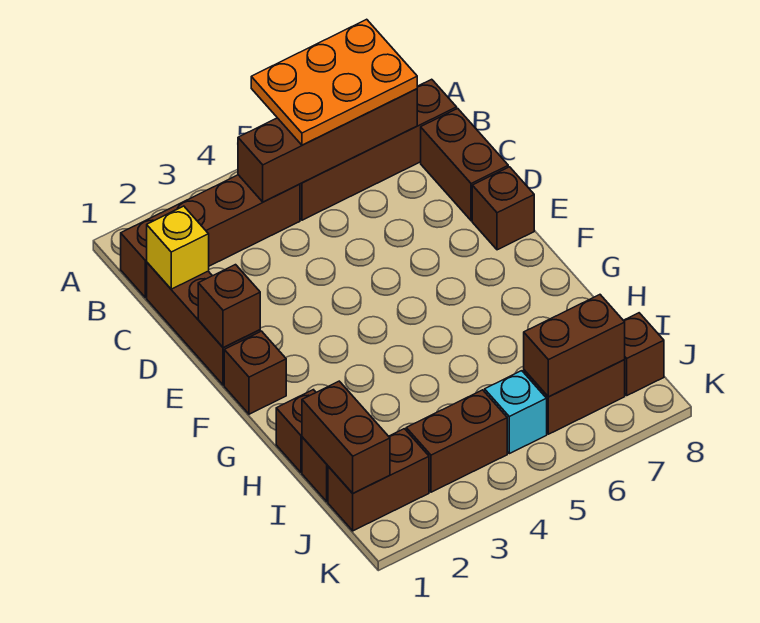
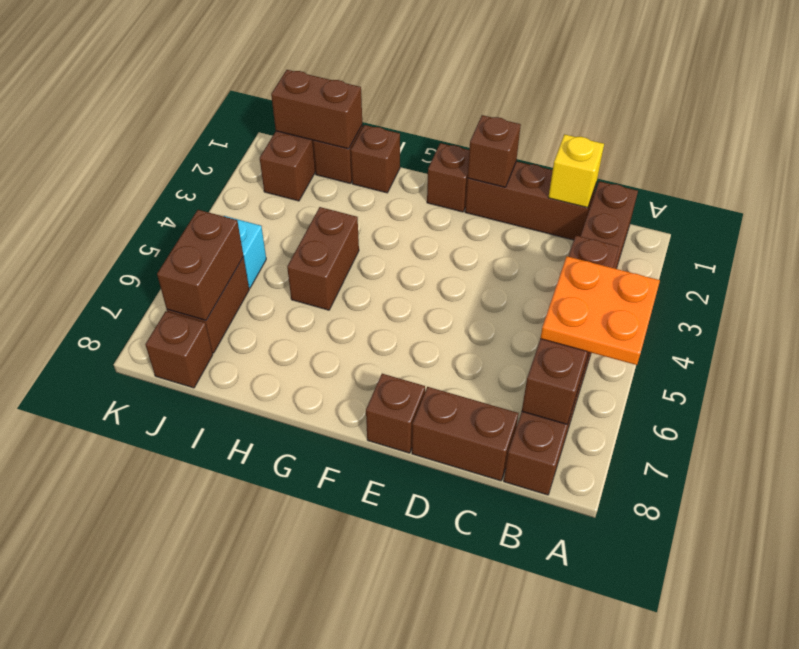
orange plate A5:B7 level 3 -> orange plate A5:B6 level 3
brown brick J3:J4 level 1 -> brown brick H4:H5 level 1

